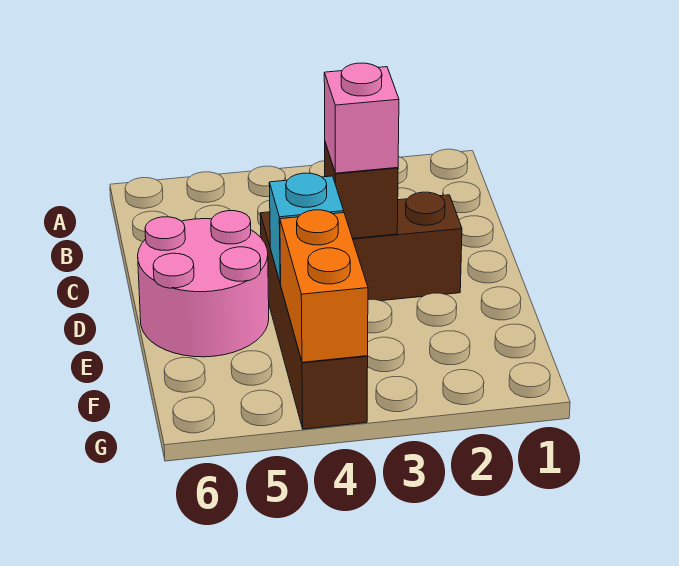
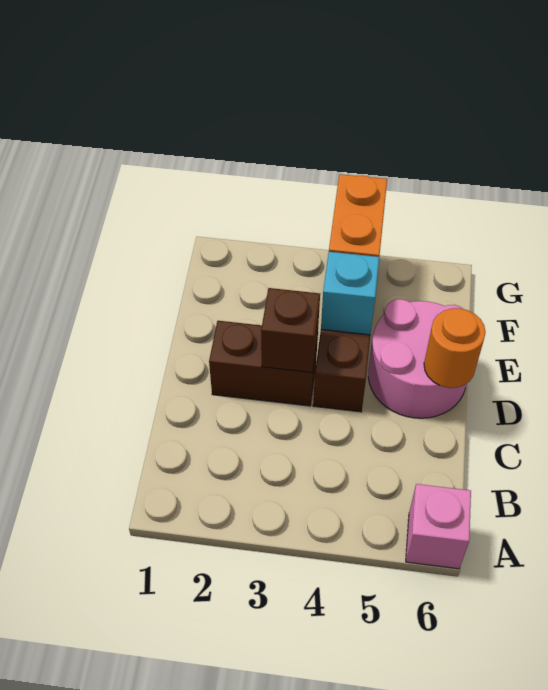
pink brick D3 level 3 -> pink brick A6 level 1
none -> orange round brick D6 level 2

